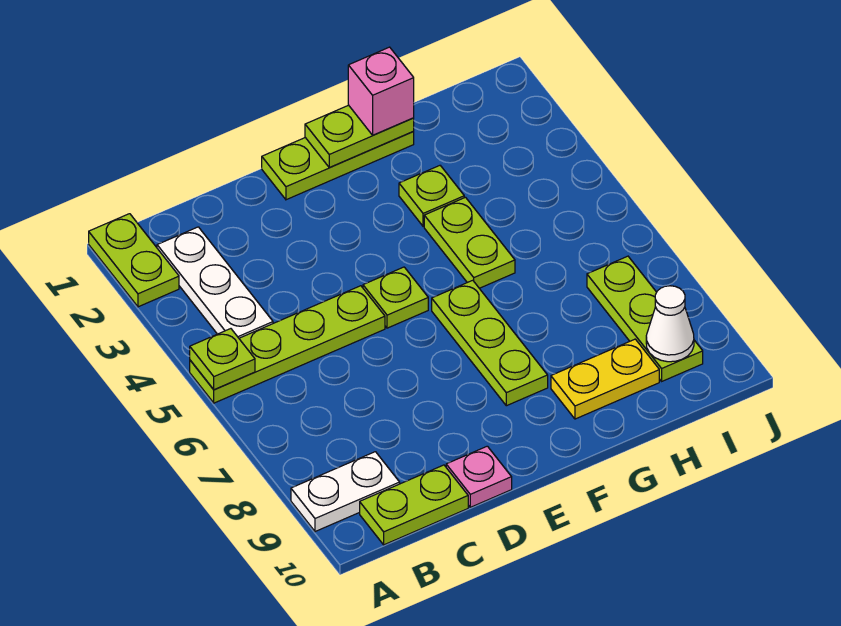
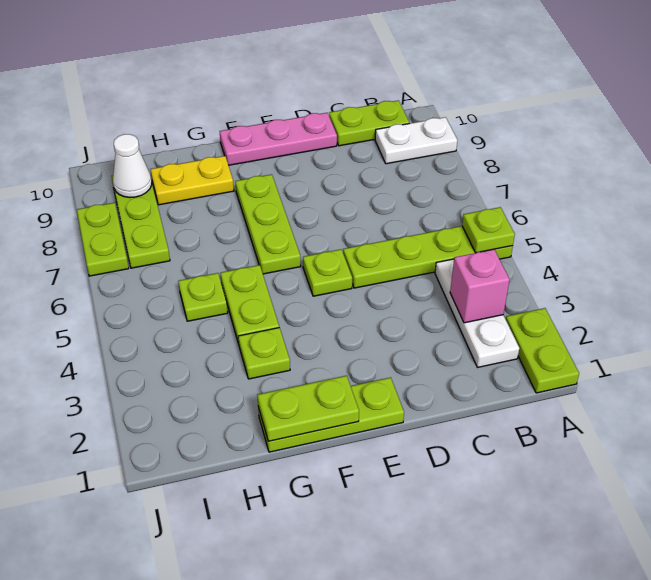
pink plate D10 level 1 -> pink plate D10:F10 level 1
pink brick G1 level 3 -> pink brick B3 level 2
none -> lime plate H5 level 1
none -> lime plate J7:J8 level 1

